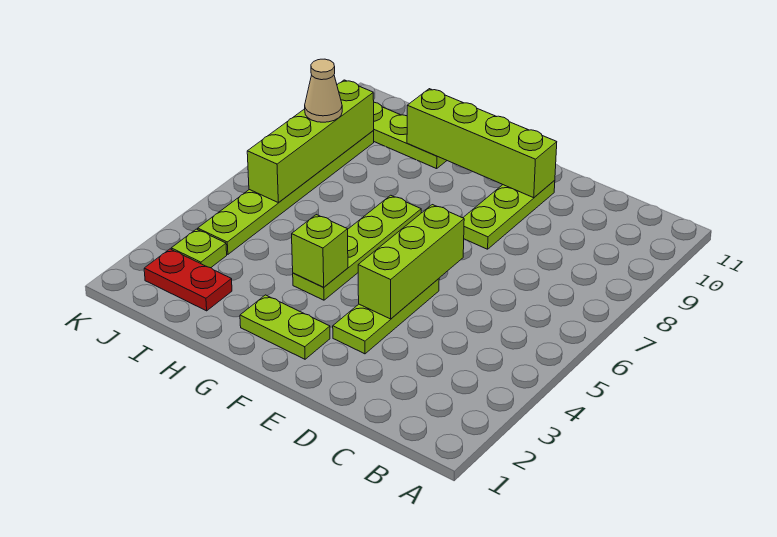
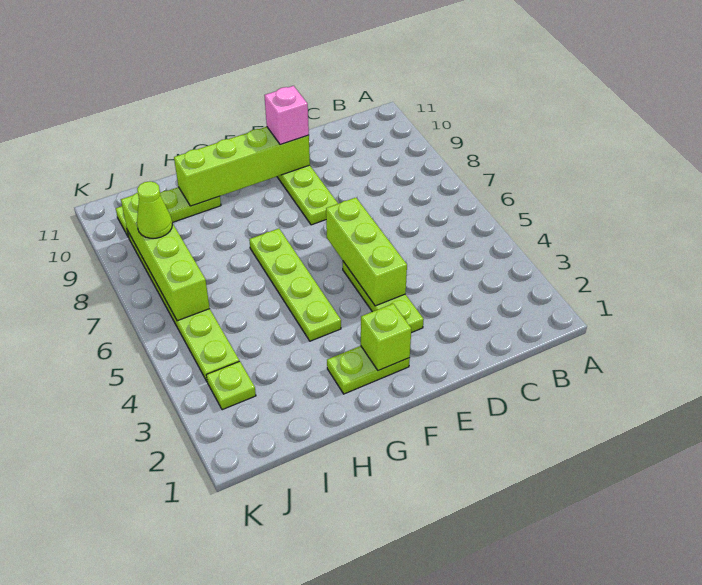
none -> pink brick E10 level 3
lime brick G4 level 2 -> lime brick F2 level 2
red plate I2:J2 level 1 -> none
tan cone J8 level 3 -> lime cone J8 level 3

